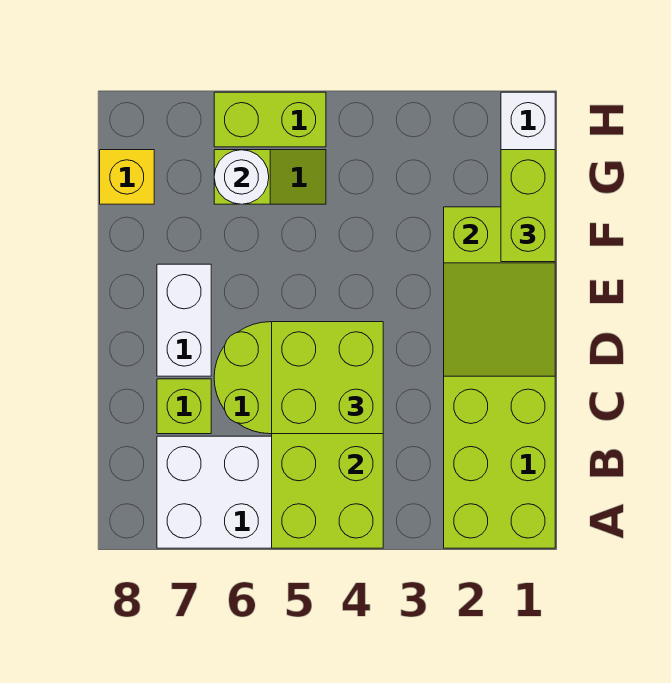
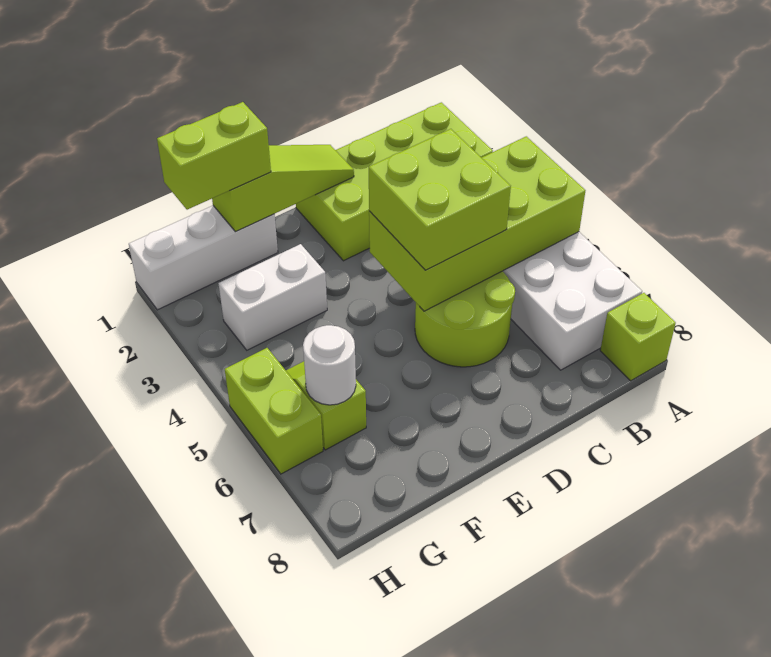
lime brick C7 level 1 -> lime brick A8 level 1
lime slope D1:F2 level 2 top F -> lime slope D1:F1 level 2 top F
white brick D7:E7 level 1 -> white brick F3:G3 level 1
yellow brick G8 level 1 -> none

